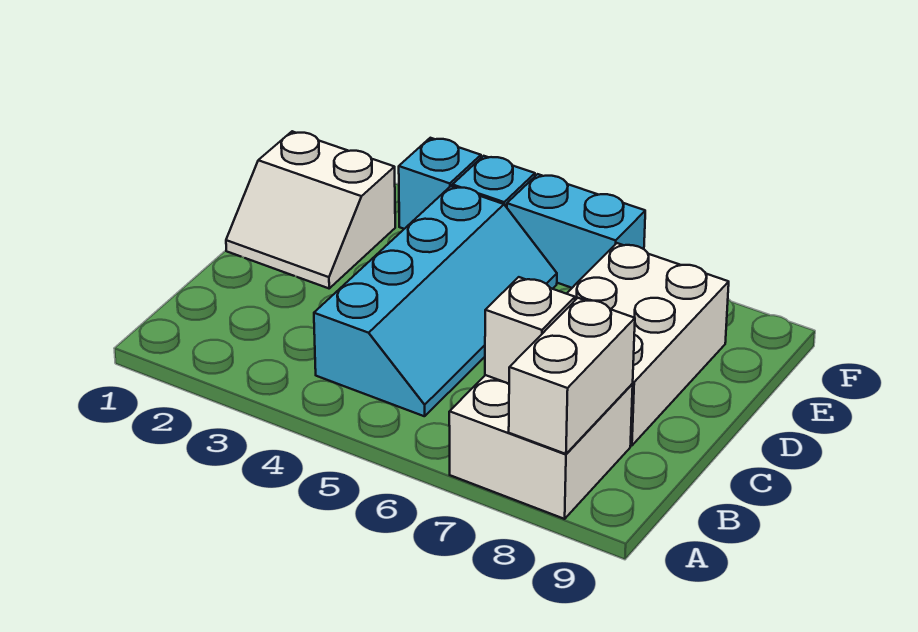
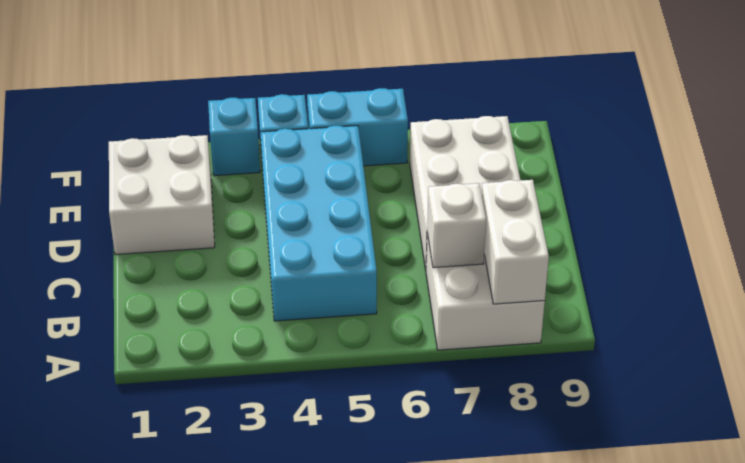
cyan slope B4:E5 level 1 top 4 -> cyan brick B4:E5 level 1
white slope D1:E2 level 1 top E -> white brick D1:E2 level 1

